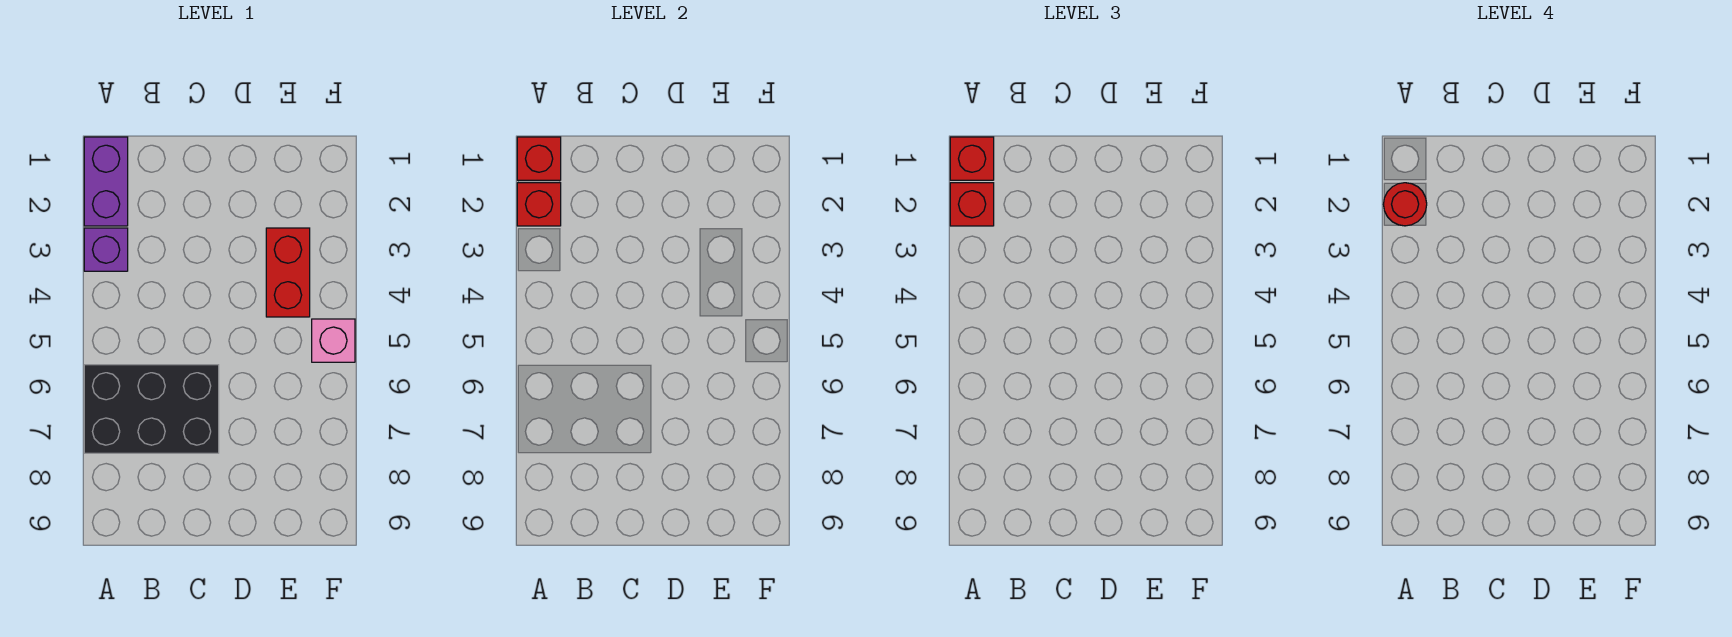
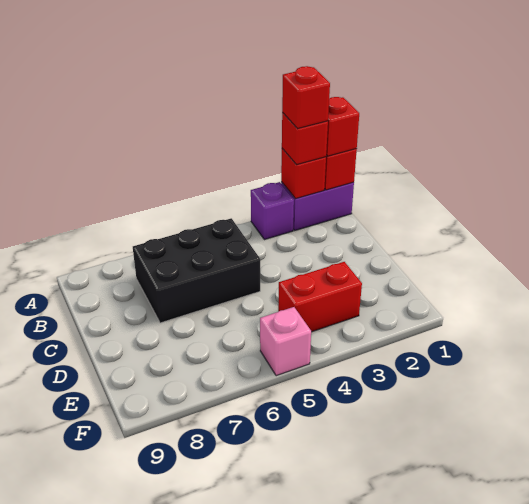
red round brick A2 level 4 -> red brick A2 level 4
black brick A6:C7 level 1 -> black brick B5:C7 level 1

